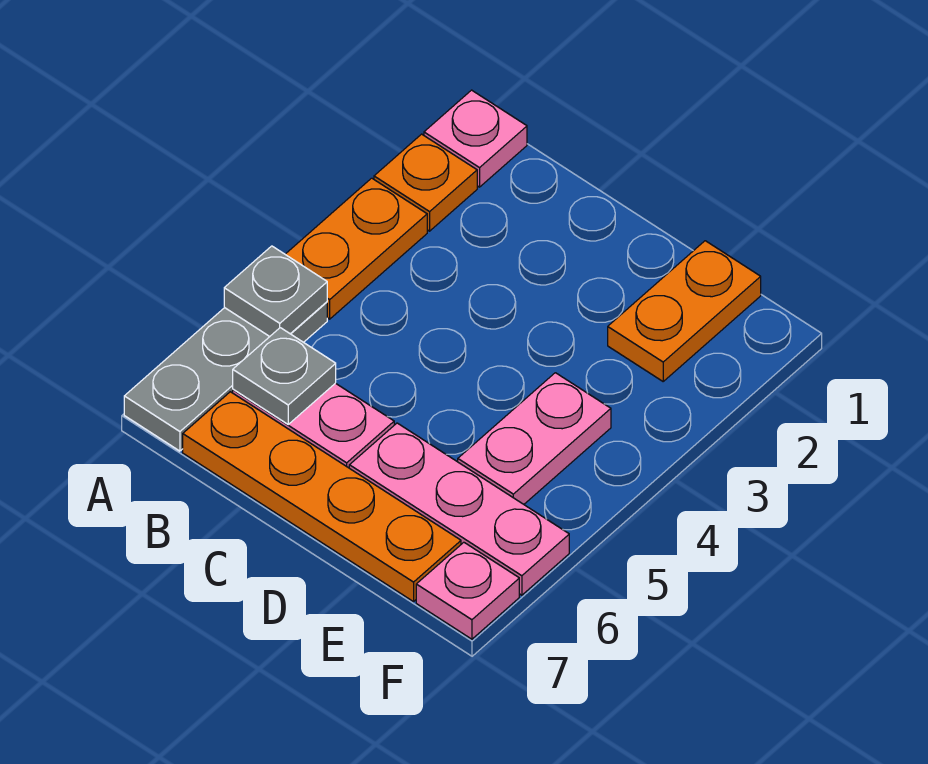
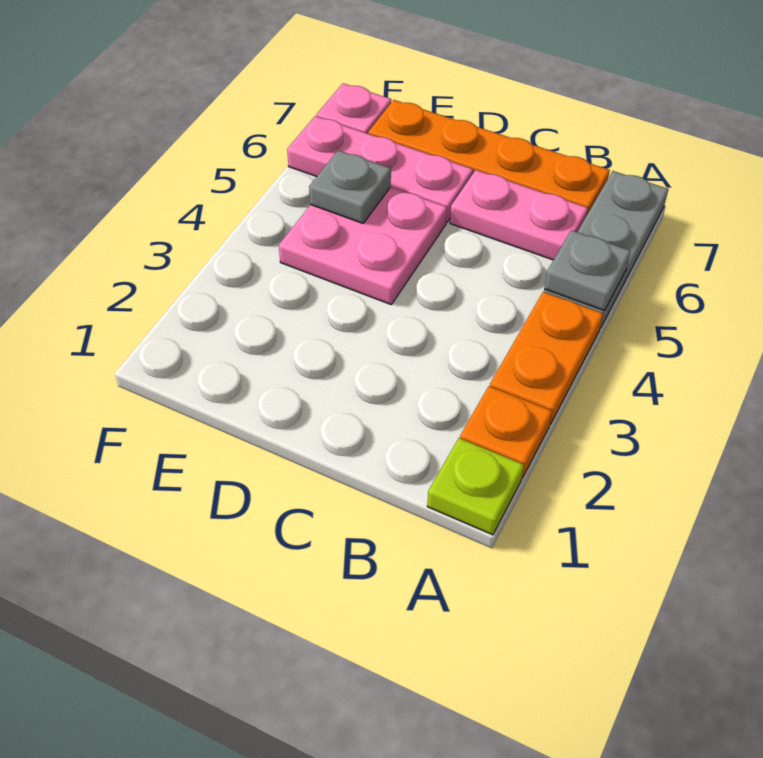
pink plate A1 level 1 -> lime plate A1 level 1
grey plate B6 level 2 -> grey plate E5 level 2
orange plate E1:E2 level 1 -> none
pink plate E4:E5 level 1 -> pink plate D4:E5 level 1

